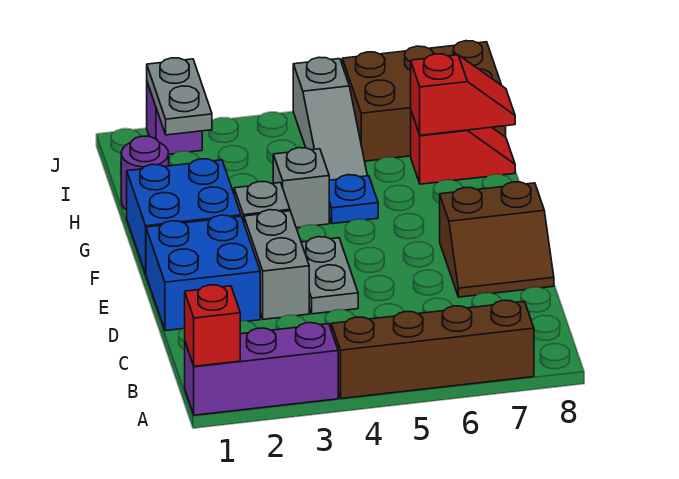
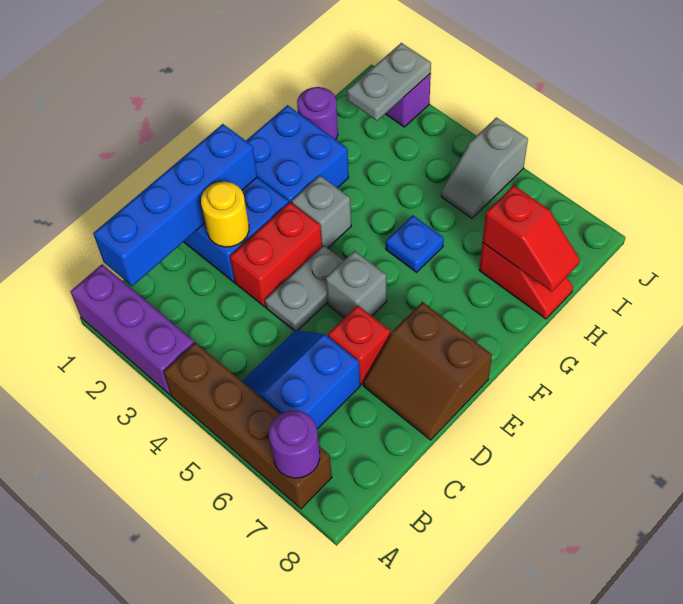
red brick A1 level 2 -> red brick D6 level 1
none -> purple round brick A7 level 2
none -> blue brick B1:E1 level 2
none -> blue slope B5:C6 level 1 top 6
none -> yellow round brick D2 level 2
grey brick D3:E3 level 1 -> red brick D3:E3 level 1
grey brick G4 level 1 -> grey brick E5 level 1
grey slope H5:J5 level 1 top J -> grey slope I5:J5 level 1 top J
brown brick I6:J8 level 1 -> none

